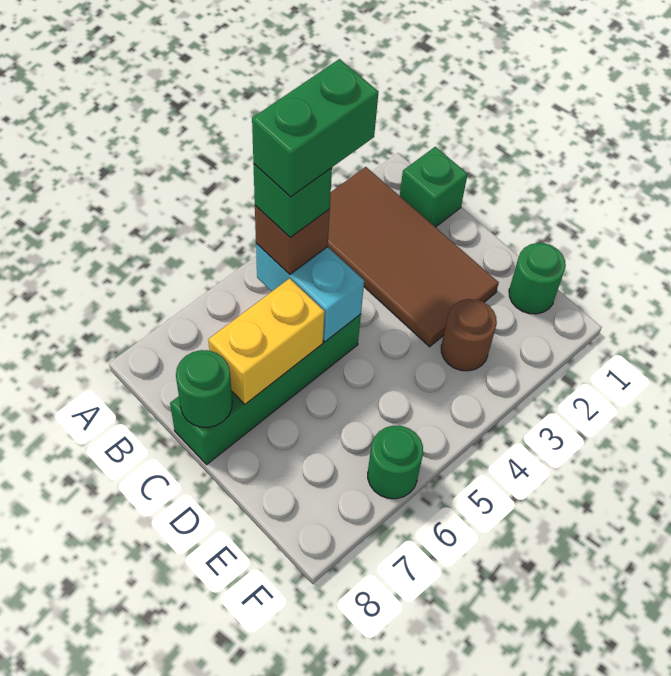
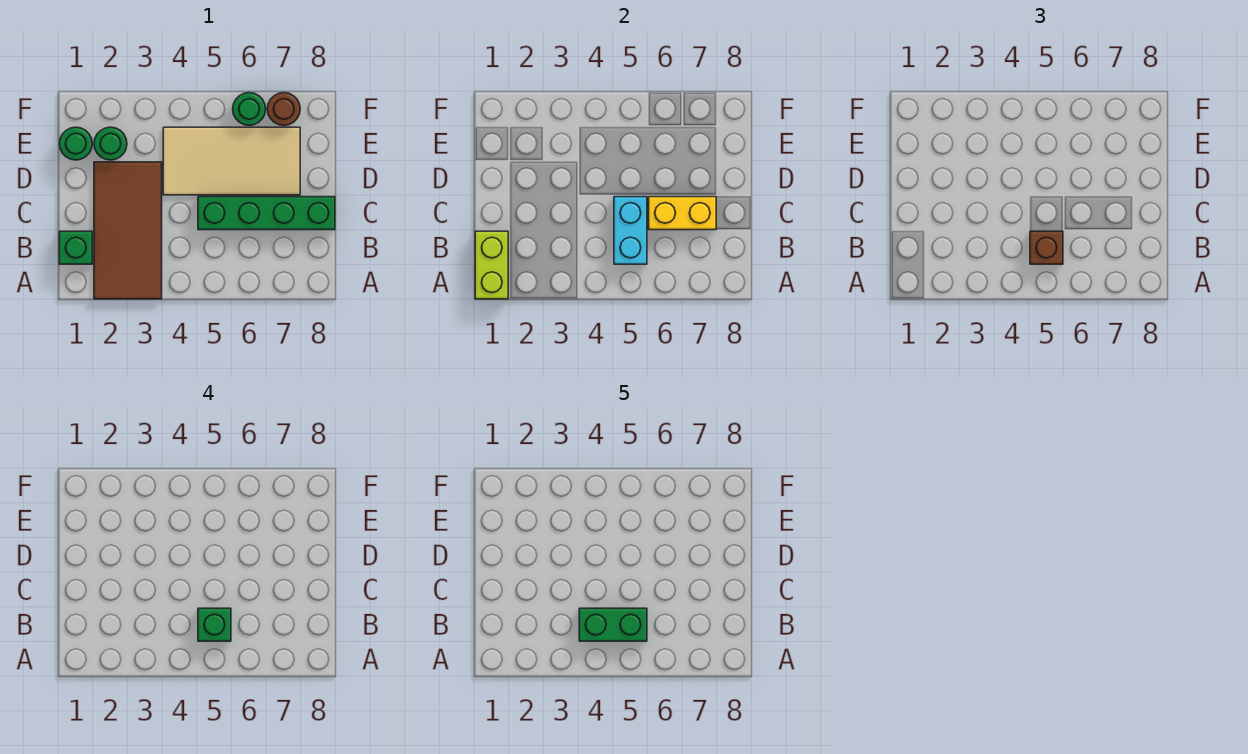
none -> lime brick A1:B1 level 2
green round brick C8 level 2 -> green round brick E2 level 1
none -> tan tile D4:E7 level 1
brown round brick E3 level 1 -> brown round brick F7 level 1

